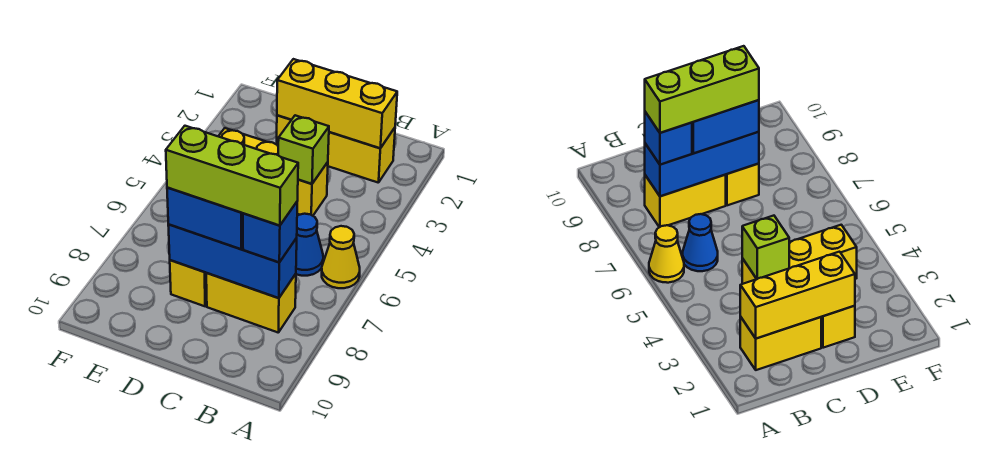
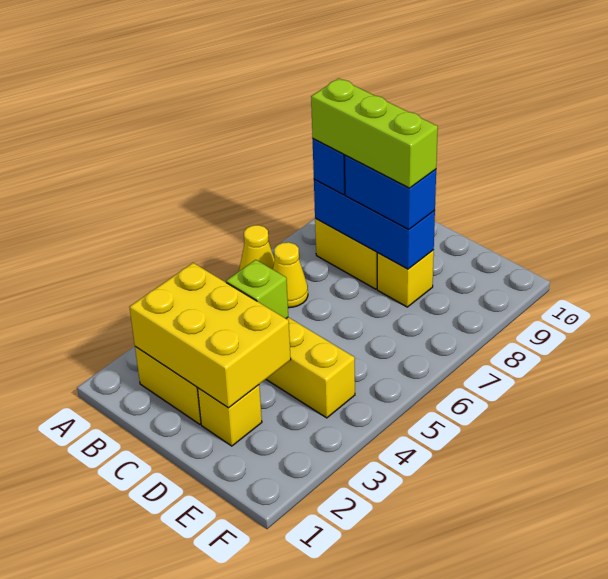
yellow brick B2:D2 level 2 -> yellow brick B2:D3 level 2
blue cone B6 level 1 -> yellow cone B6 level 1

